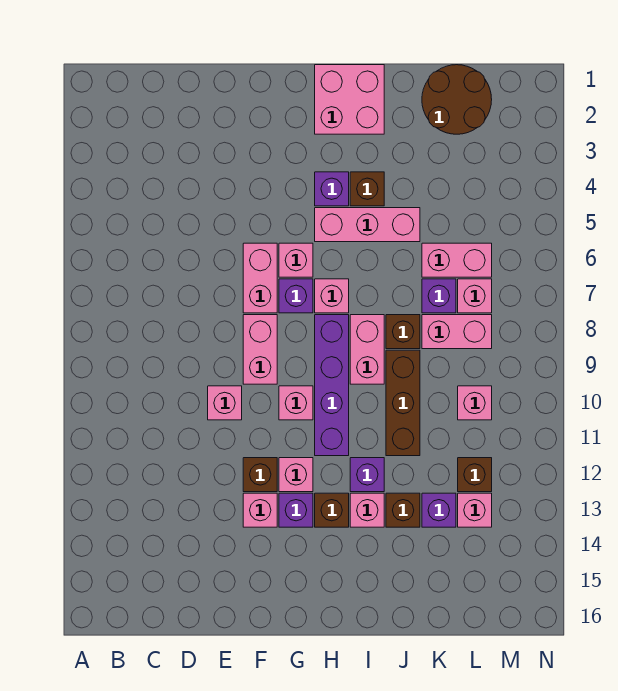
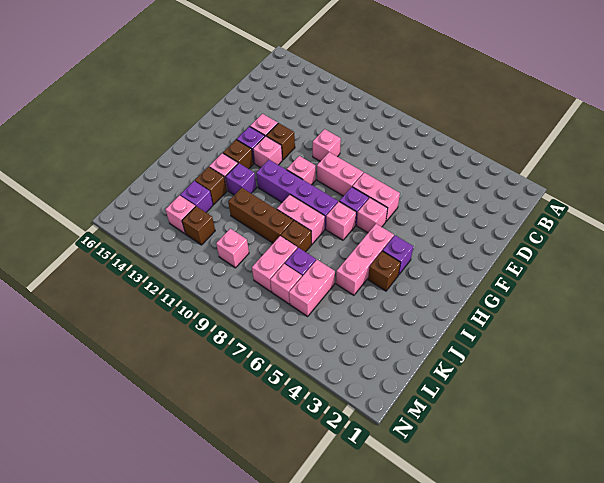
pink brick H1:I2 level 1 -> none
brown round brick K1:L2 level 1 -> none

